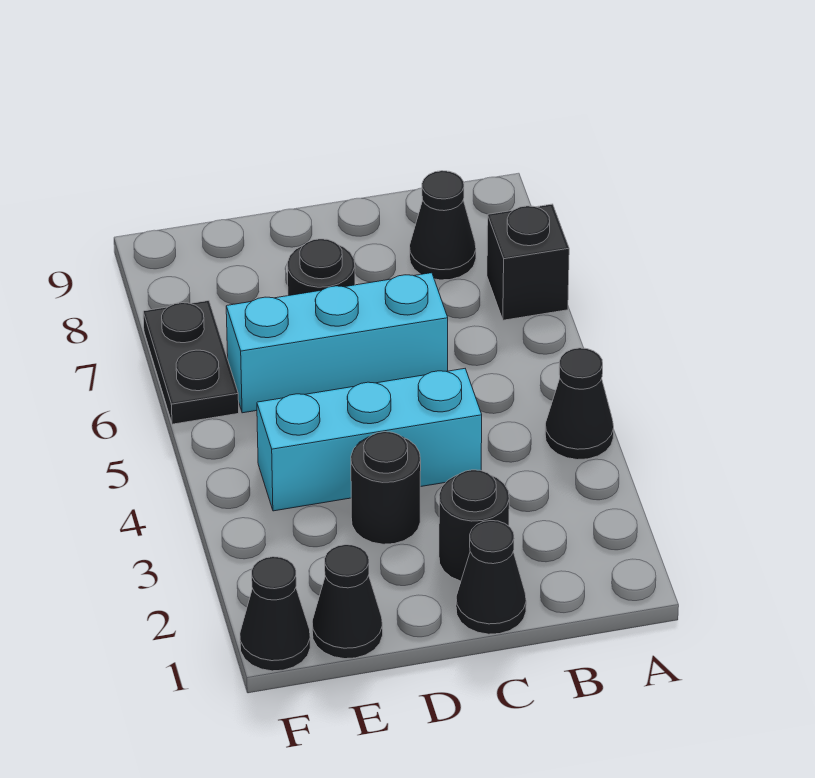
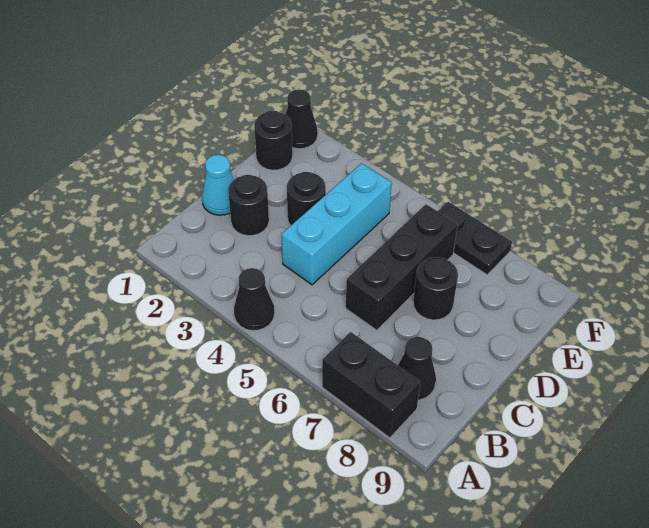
black brick A7 level 1 -> black brick A7:A8 level 1
black cone C1 level 1 -> cyan cone C1 level 1
cyan brick C6:E6 level 1 -> black brick C6:E6 level 1
black cone E1 level 1 -> black round brick E1 level 1

